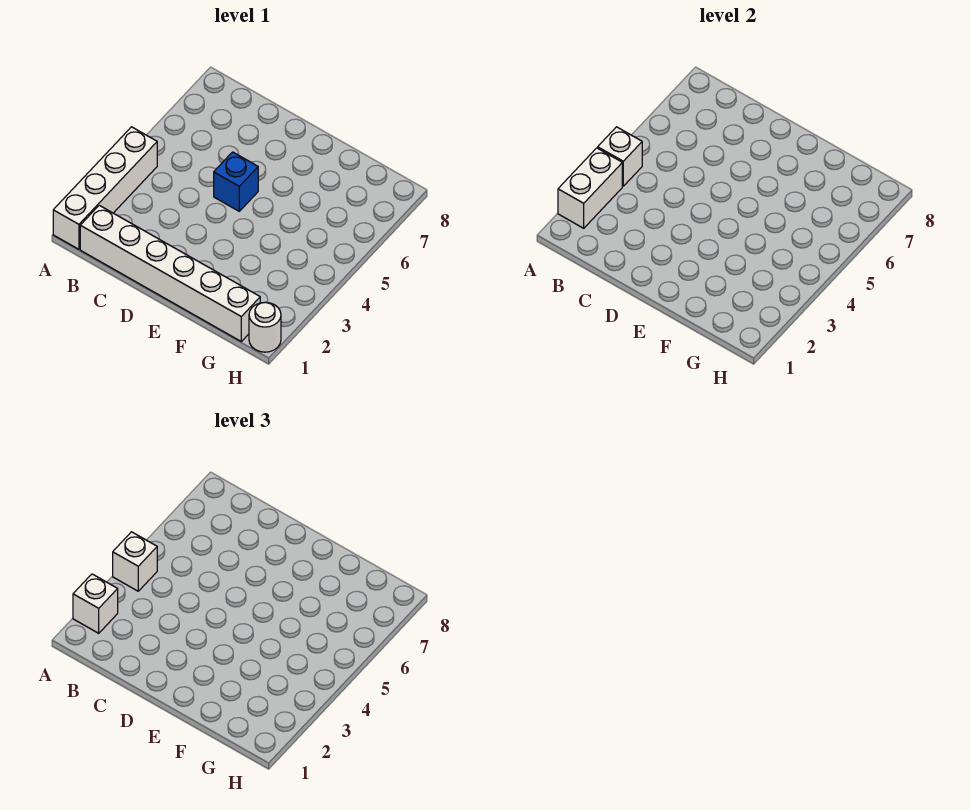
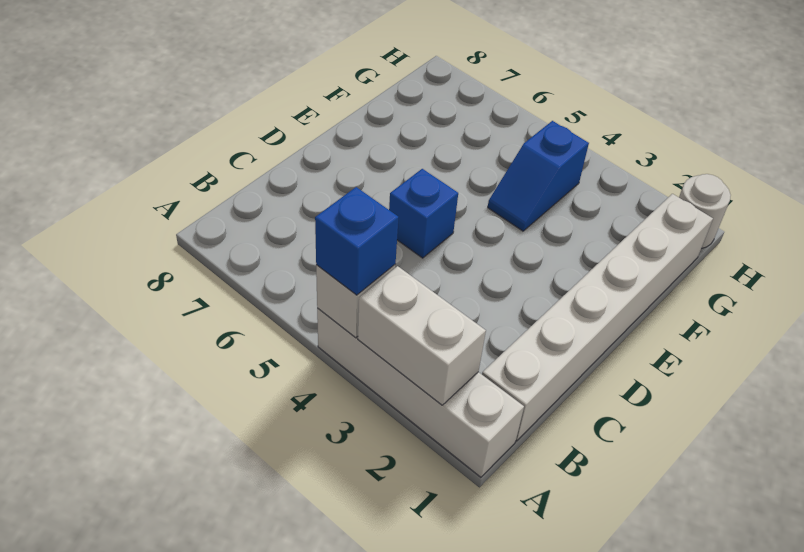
white brick A2 level 3 -> none
white brick A4 level 3 -> blue brick A4 level 3
none -> blue slope F4:G4 level 1 top G

